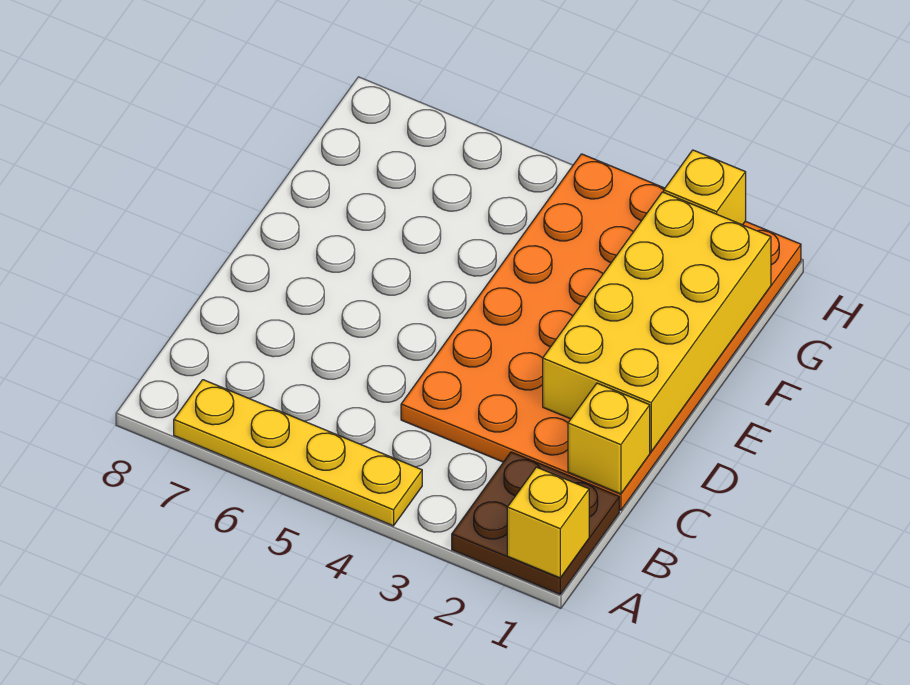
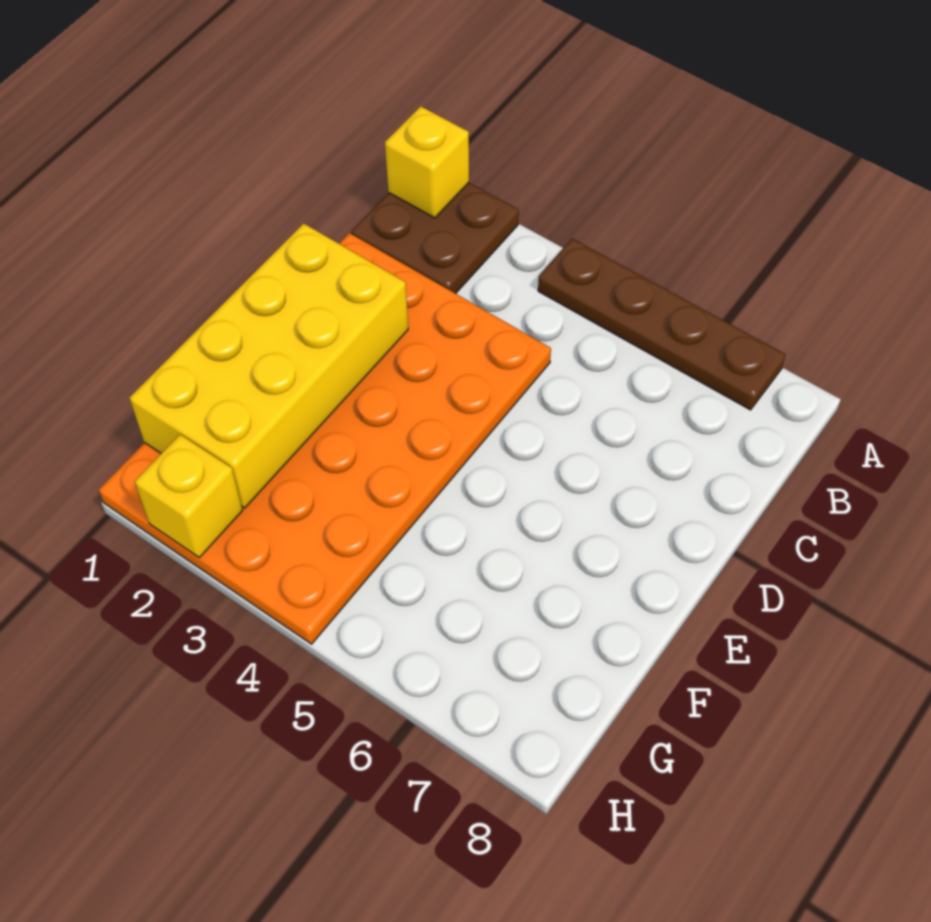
yellow plate A4:A7 level 1 -> brown plate A4:A7 level 1
yellow brick C1 level 2 -> none

